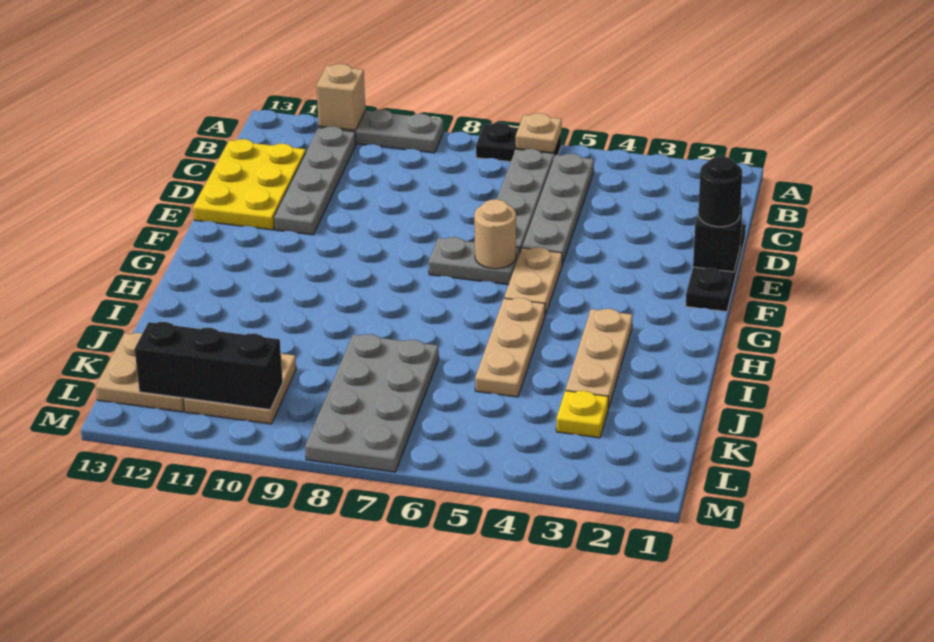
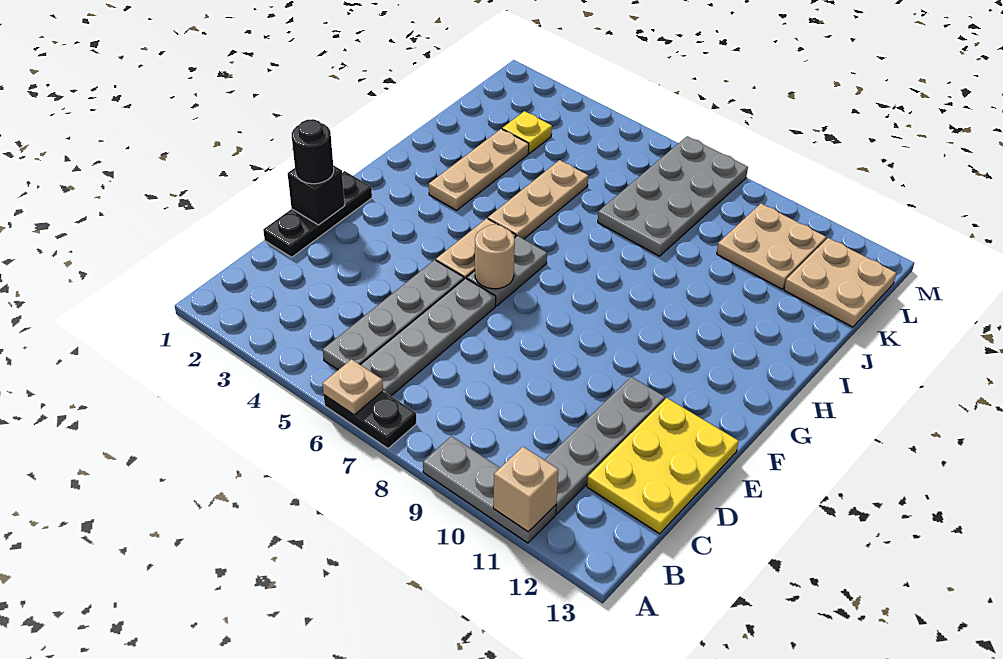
grey plate F6:F7 level 1 -> grey plate F6:G6 level 1
black brick L10:L12 level 2 -> none

